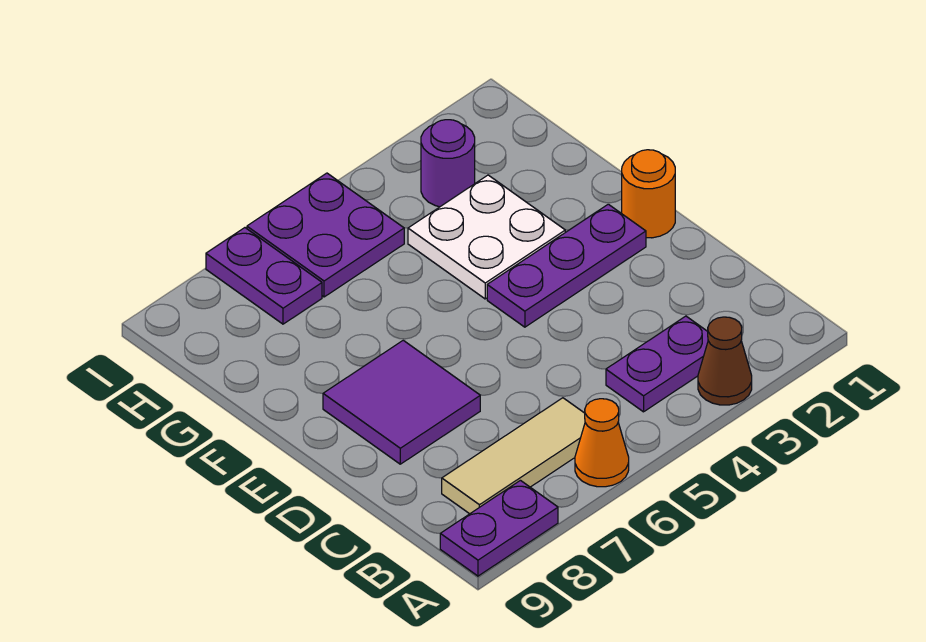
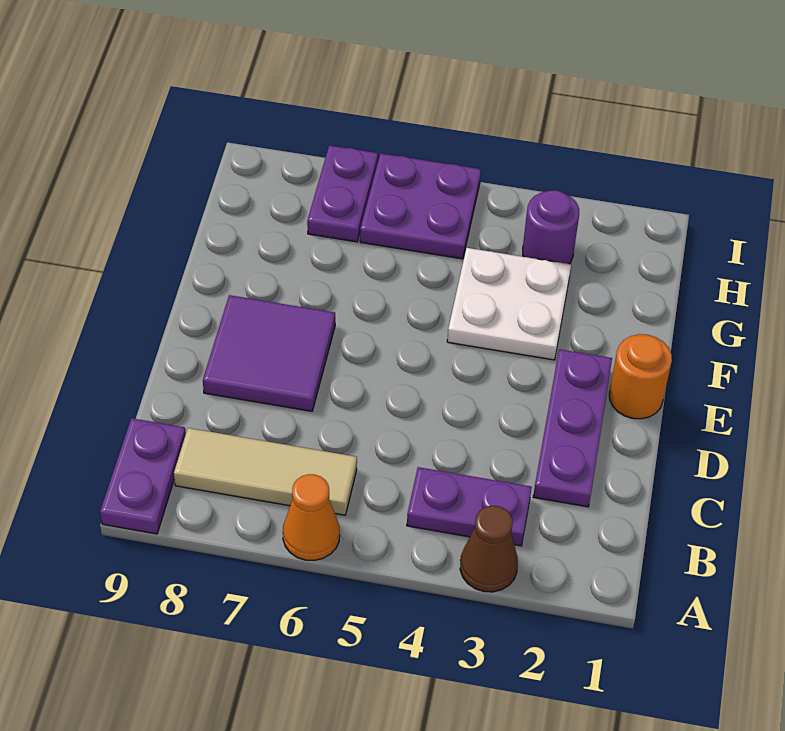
purple plate A8:A9 level 1 -> purple plate A9:B9 level 1
purple plate E2:E4 level 1 -> purple plate C2:E2 level 1

